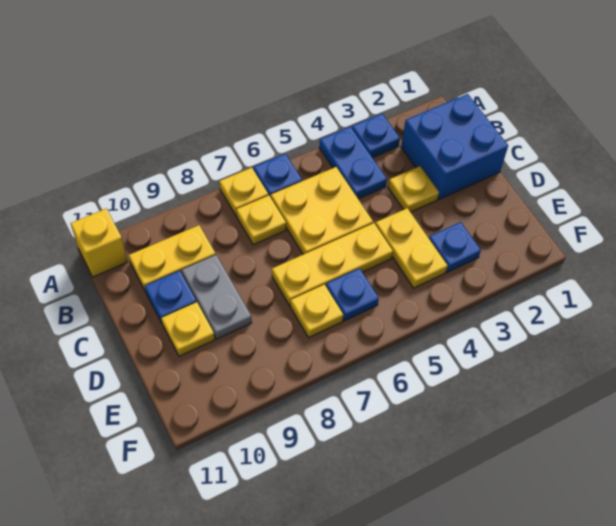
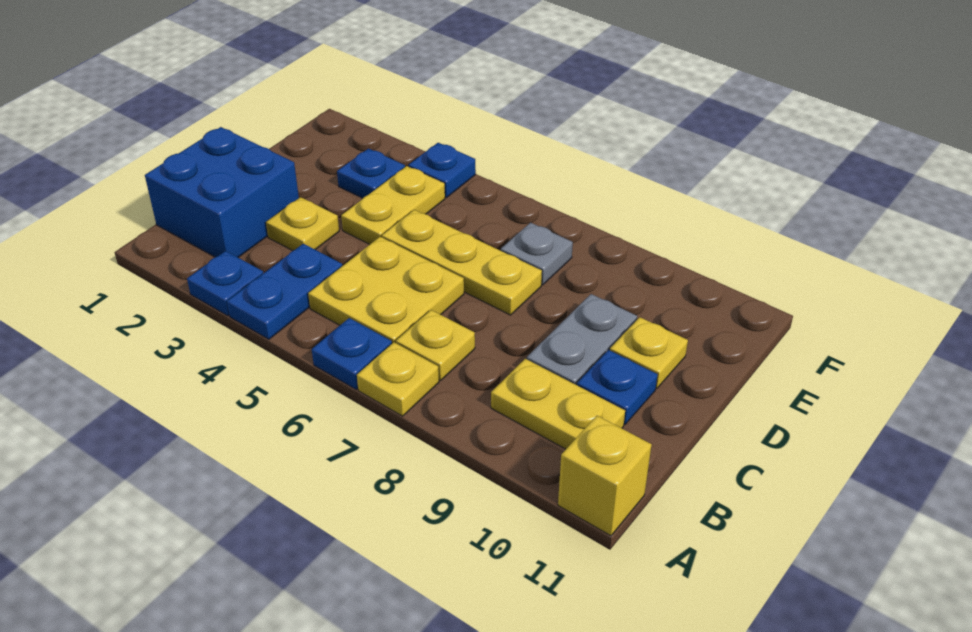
blue plate E6 level 1 -> blue plate F4 level 1
yellow plate E7 level 1 -> grey plate E7 level 1

